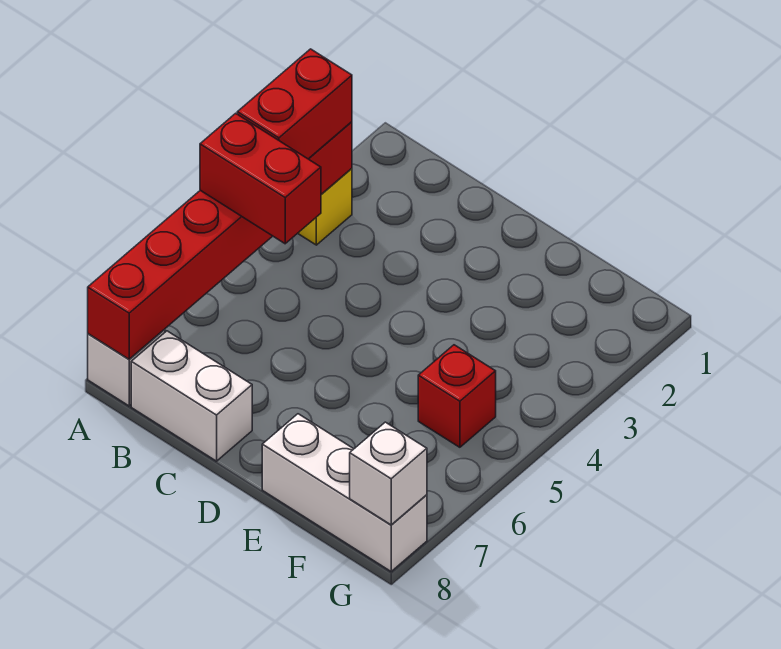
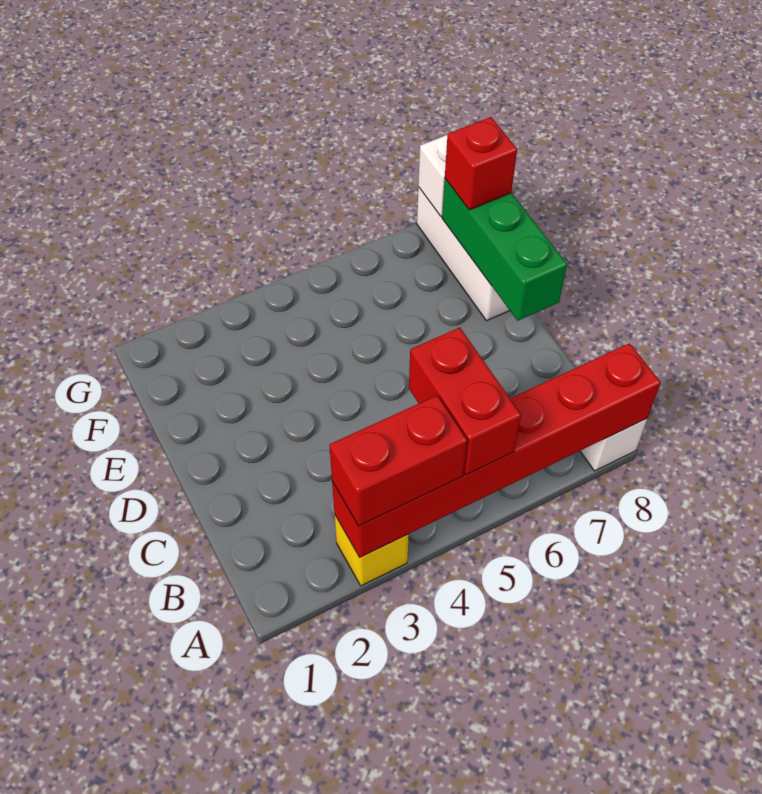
white brick B8:C8 level 1 -> none
none -> green brick D8:F8 level 2
red brick F5 level 1 -> red brick F8 level 3

